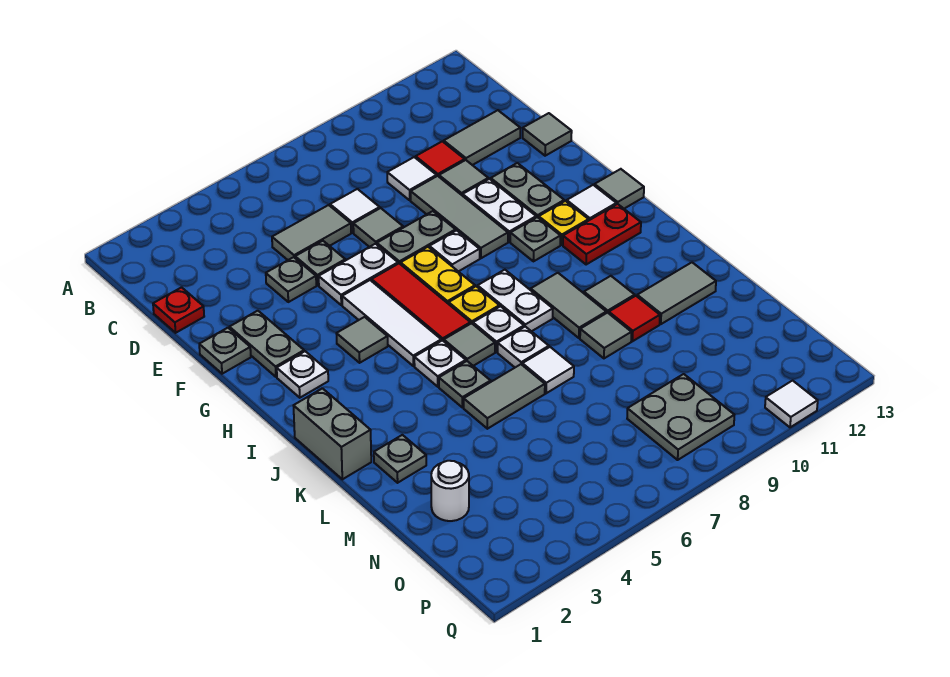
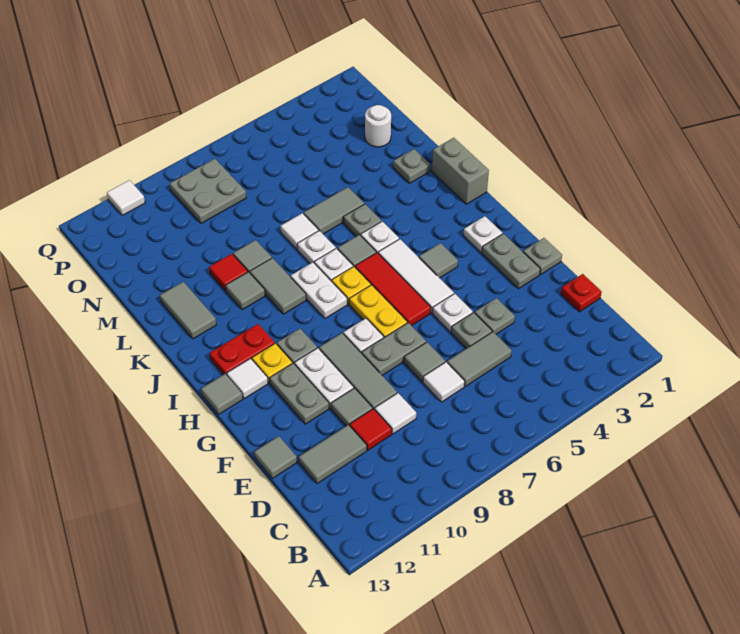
white plate F5:F6 level 1 -> white plate F5 level 1
grey tile L11:L12 level 1 -> grey tile K12:L12 level 1

